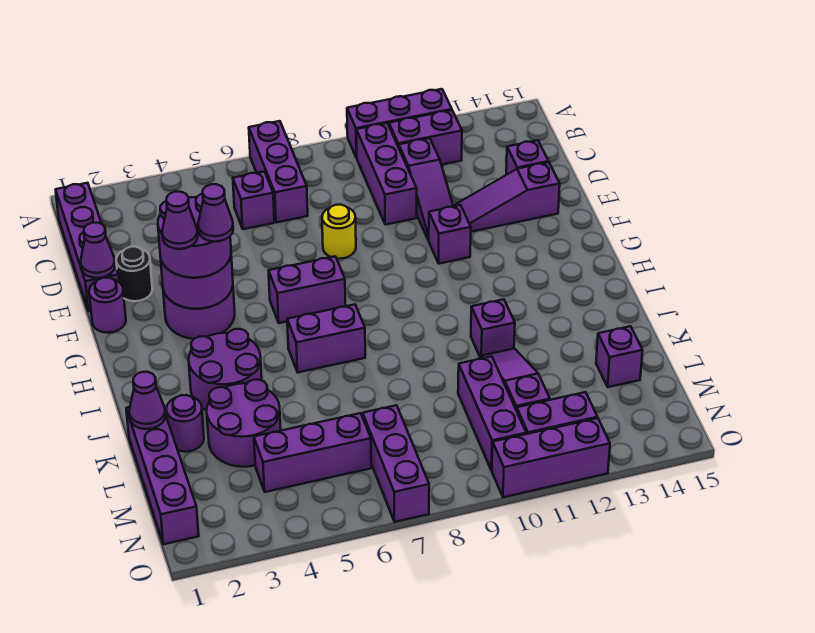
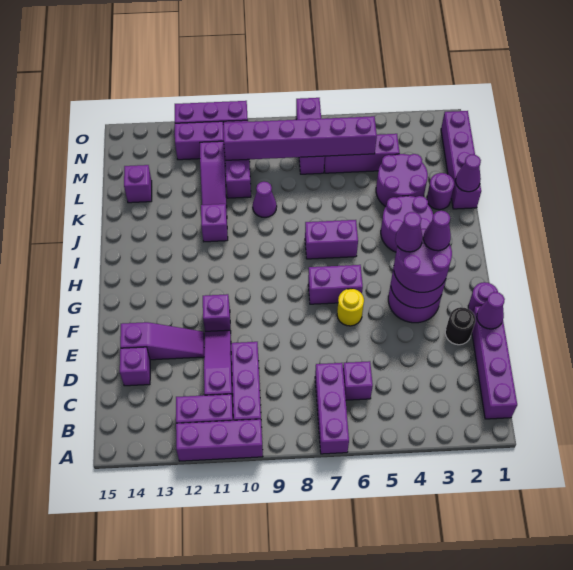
yellow round brick E8 level 1 -> yellow round brick F6 level 1
none -> purple cone K9 level 1
none -> purple brick M5:M10 level 2

